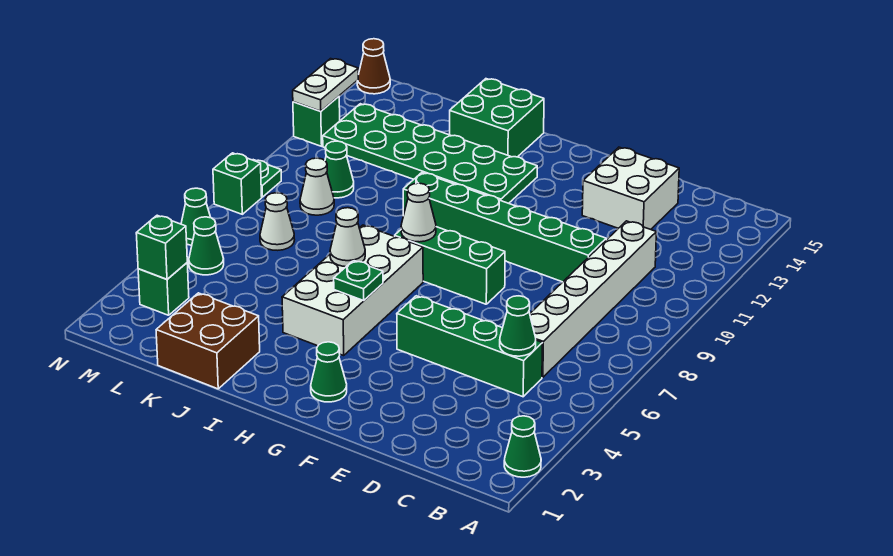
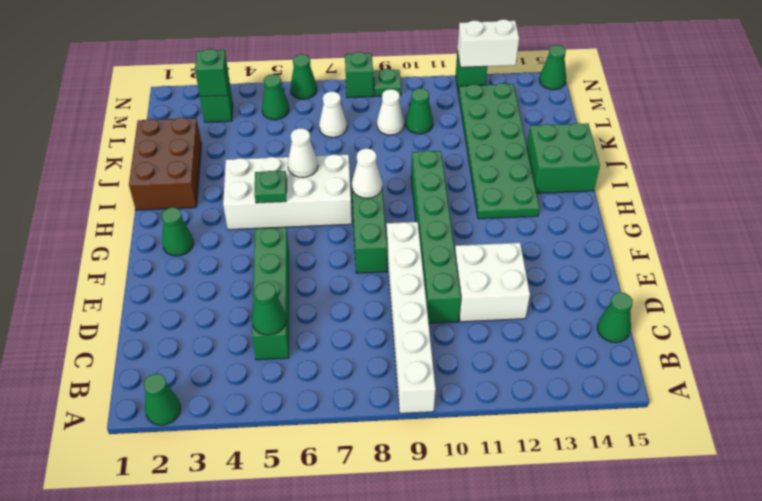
white brick C6:C11 level 1 -> white brick A9:F9 level 1
none -> green cone C15 level 1
white brick D13:E14 level 1 -> white brick D11:E12 level 1
brown brick J1:K2 level 1 -> brown brick I1:K2 level 1
white plate N12:N13 level 2 -> white brick N12:N13 level 2
brown cone N15 level 1 -> green cone N15 level 1

